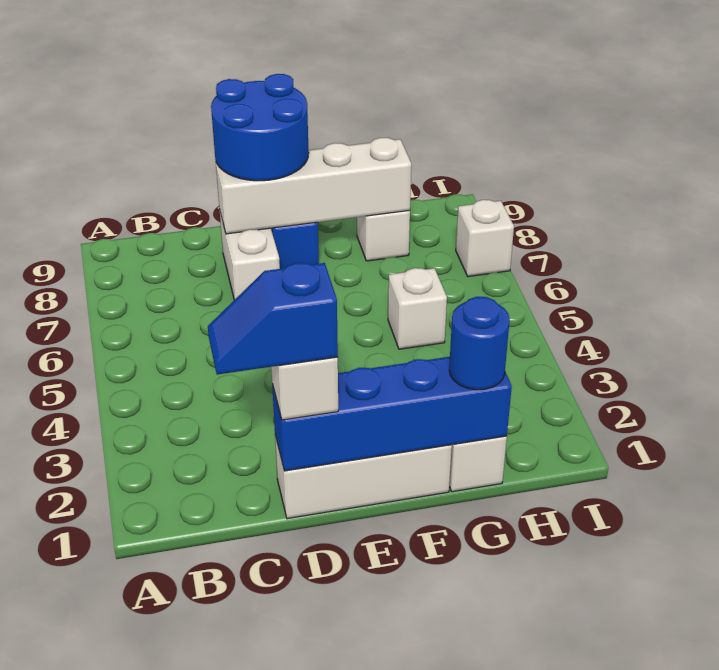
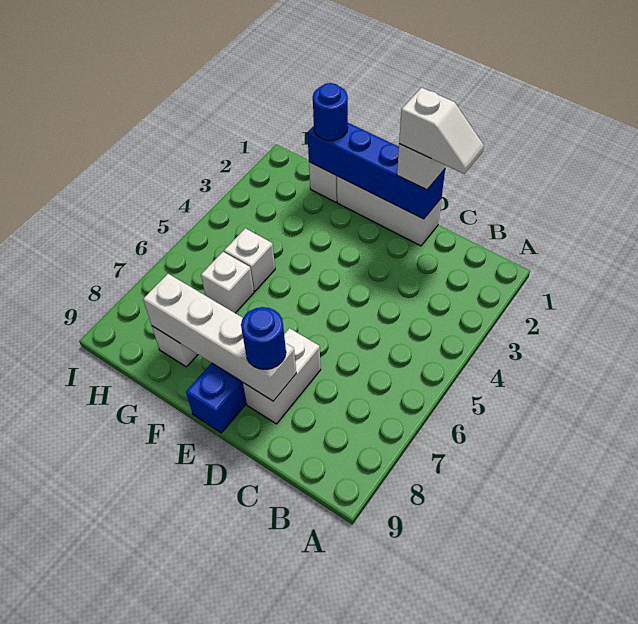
blue slope C1:D1 level 4 top D -> white slope C1:D1 level 4 top D
blue round brick D8:E9 level 3 -> blue round brick D8 level 3
white brick I7 level 1 -> white brick G6 level 1

